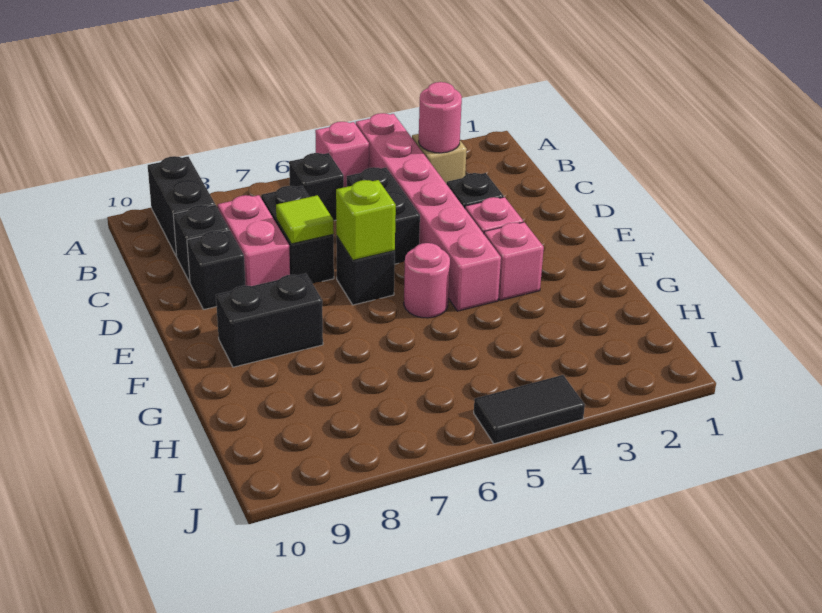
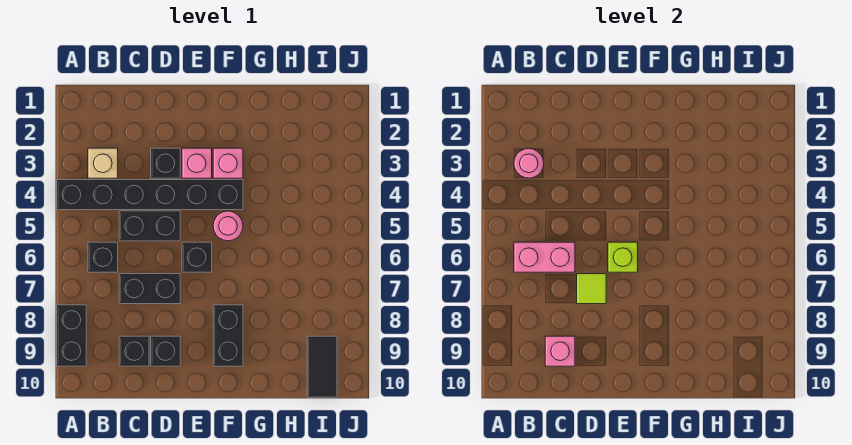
pink brick A4:F4 level 1 -> black brick A4:F4 level 1
pink brick A5 level 1 -> pink brick C9 level 2
black brick A9:B9 level 1 -> black brick A8:A9 level 1
pink brick C8:D8 level 1 -> pink brick B6:C6 level 2
black tile J4:J5 level 1 -> black tile I9:I10 level 1

